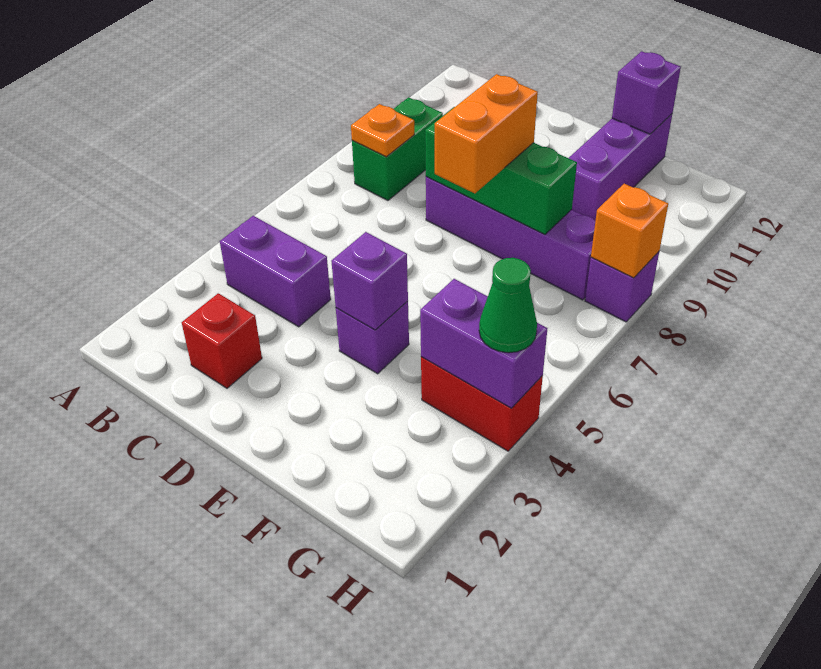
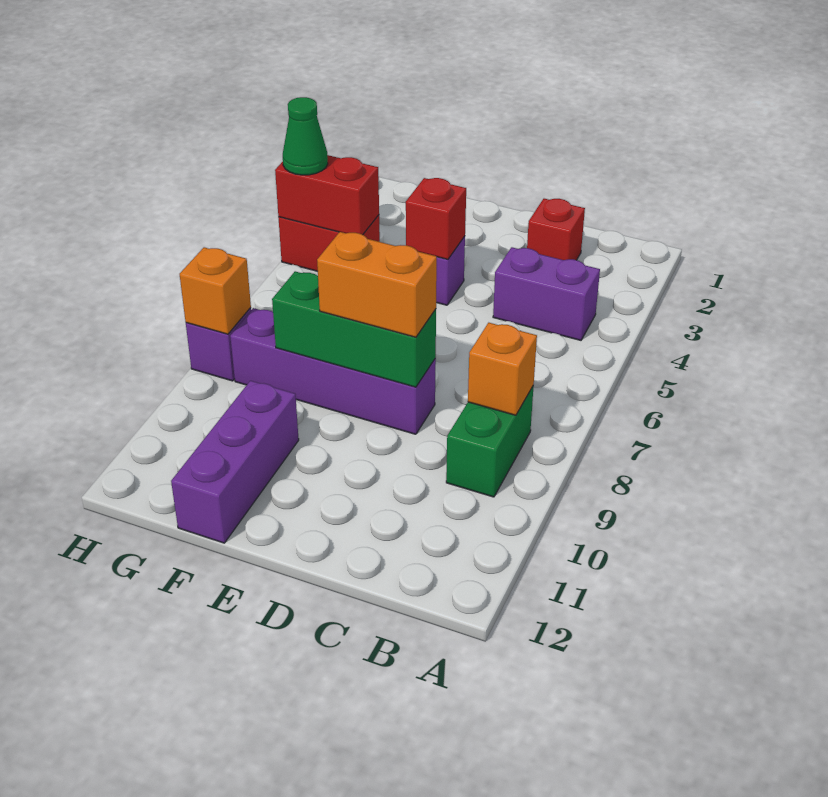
orange plate B8 level 2 -> orange brick B8 level 2
purple brick E4 level 2 -> red brick E4 level 2
orange brick E7:E8 level 3 -> orange brick D8:E8 level 3
purple brick F12 level 2 -> none
purple brick G4:H4 level 2 -> red brick G4:H4 level 2

